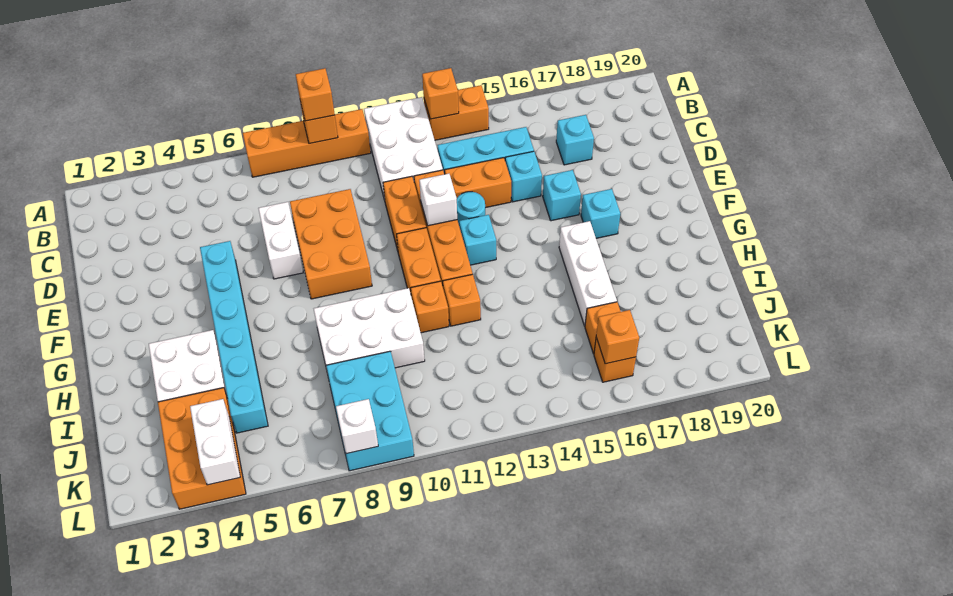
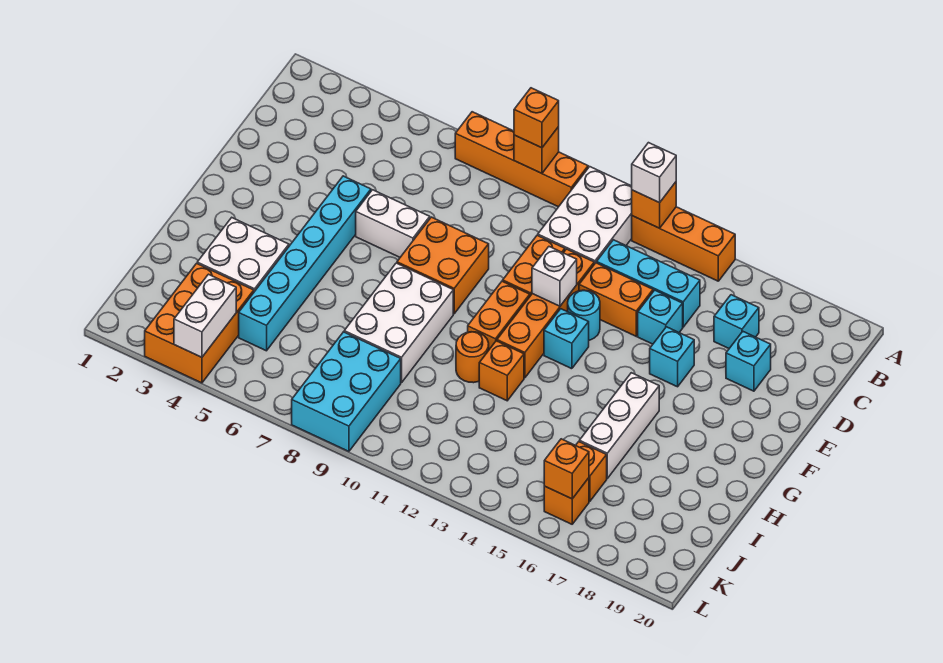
orange brick A13:A14 level 1 -> orange brick A13:A15 level 1
white brick D7:E7 level 1 -> white brick E6:E7 level 1
orange brick D8:F9 level 1 -> orange brick E8:F9 level 1
cyan brick F17 level 1 -> cyan brick D18 level 1
white brick H8:I10 level 1 -> white brick G8:I9 level 1
orange brick H11 level 1 -> orange round brick H11 level 1
white brick L8 level 2 -> white brick A13 level 3

